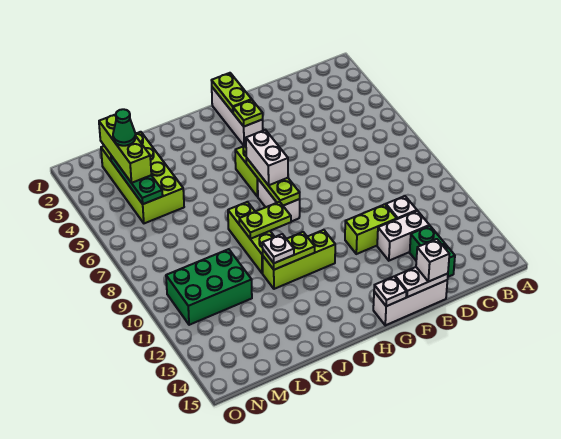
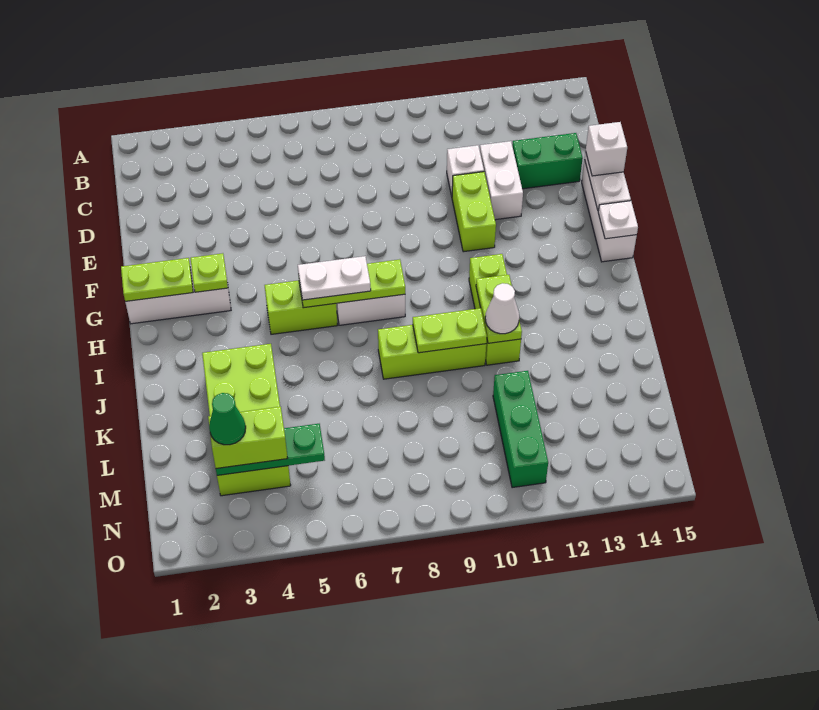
white brick H6:H7 level 3 -> white plate H6:H7 level 3
lime plate I9:J9 level 2 -> lime plate J9:J10 level 2
white plate J11 level 3 -> white cone J11 level 3
lime brick L2:M5 level 1 -> lime brick J3:M4 level 1
green brick L10:N11 level 1 -> green brick L11:N11 level 1
lime brick M2:M4 level 3 -> lime brick M3:M4 level 3

